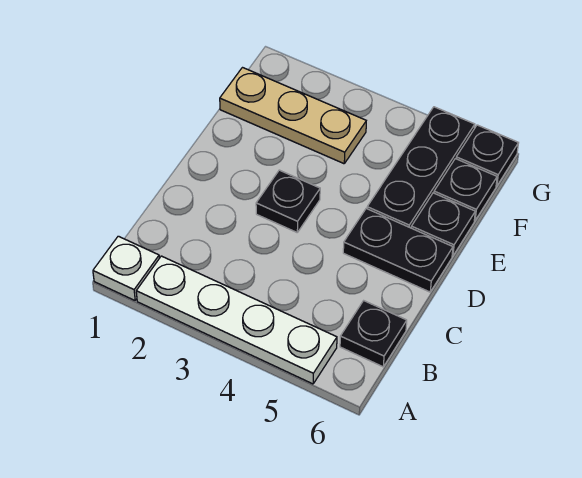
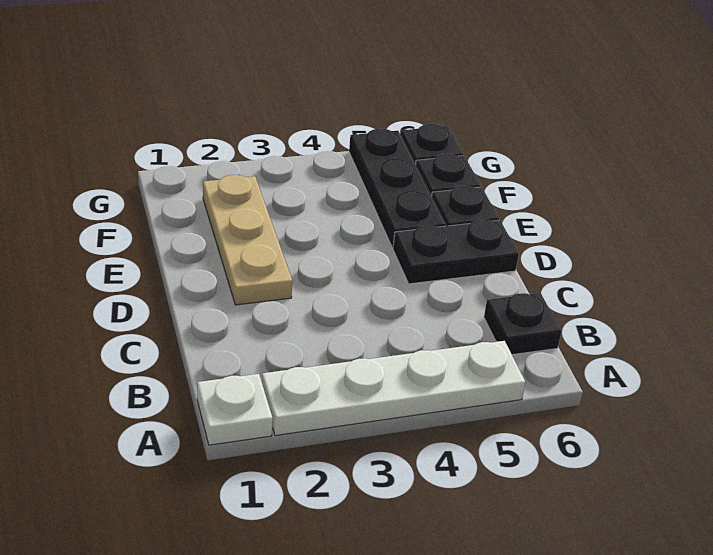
black plate D3 level 1 -> none
tan plate F1:F3 level 1 -> tan plate D2:F2 level 1

